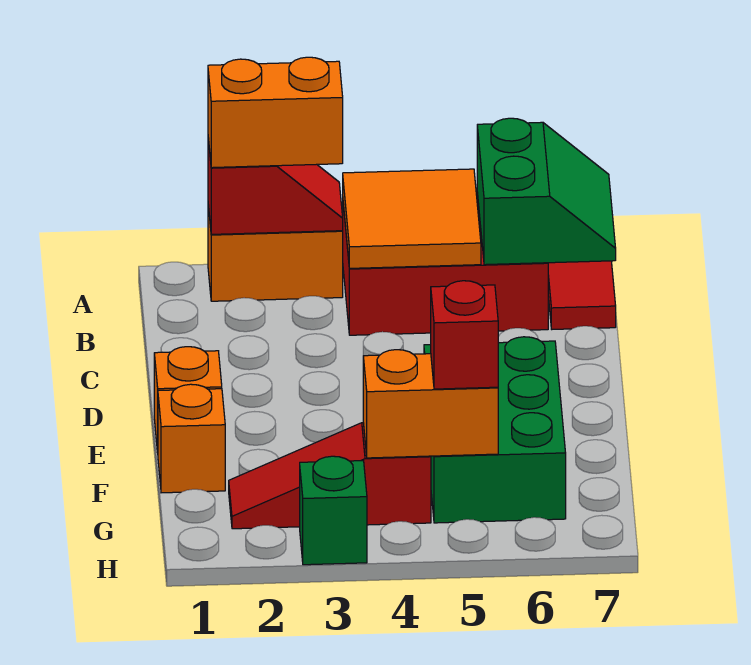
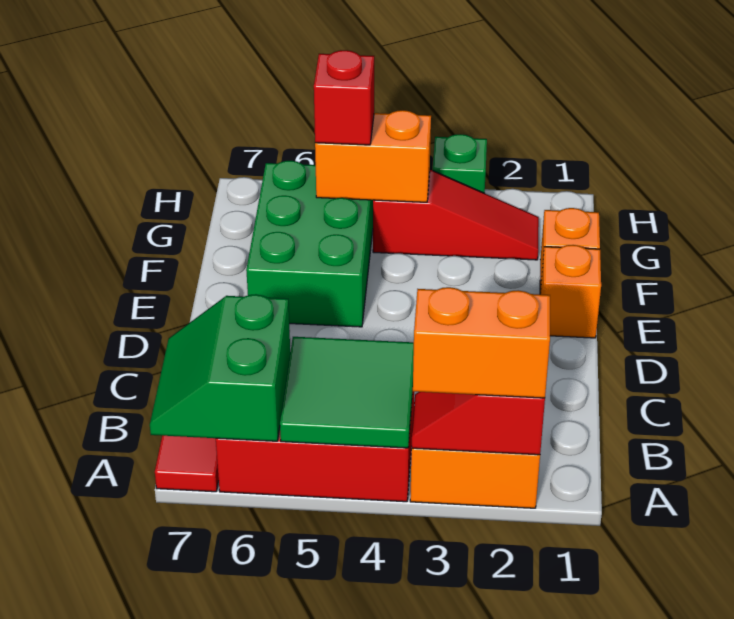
orange tile A4:B5 level 2 -> green tile A4:B5 level 2

